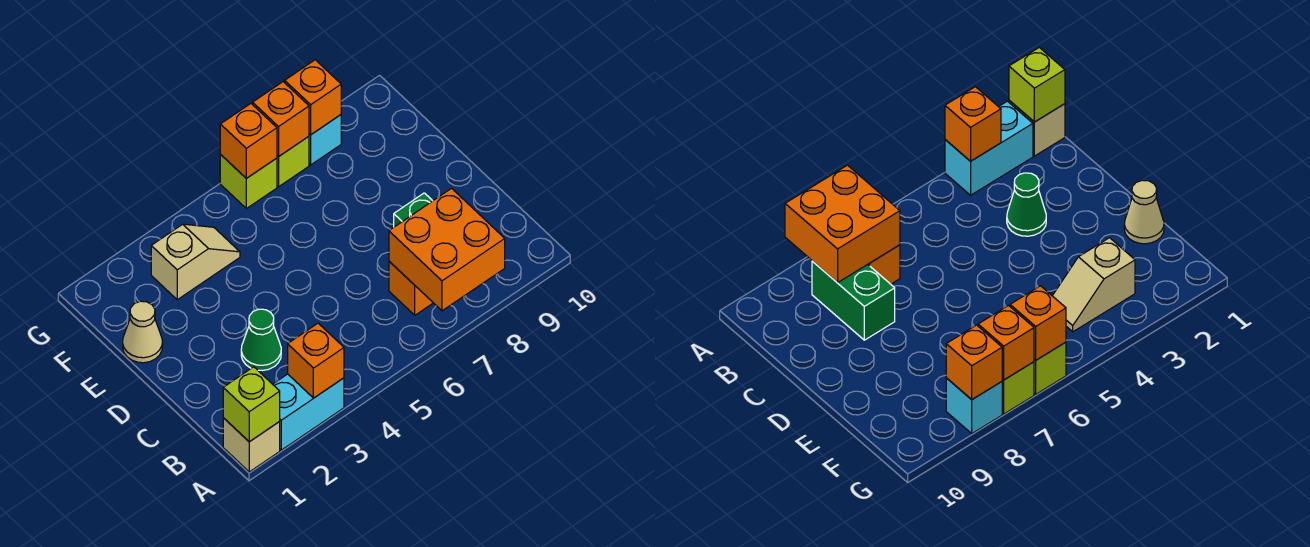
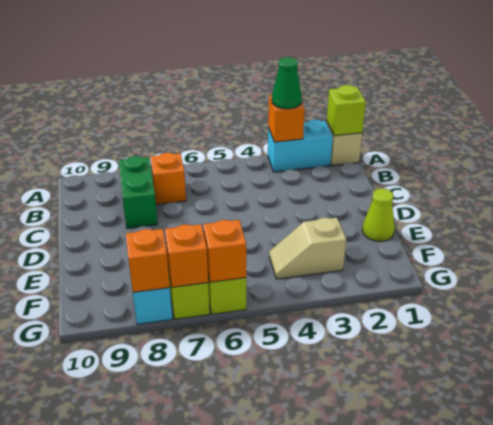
orange brick A7:B8 level 2 -> none
green cone C3 level 1 -> green cone A3 level 3
tan cone E1 level 1 -> lime cone E1 level 1

